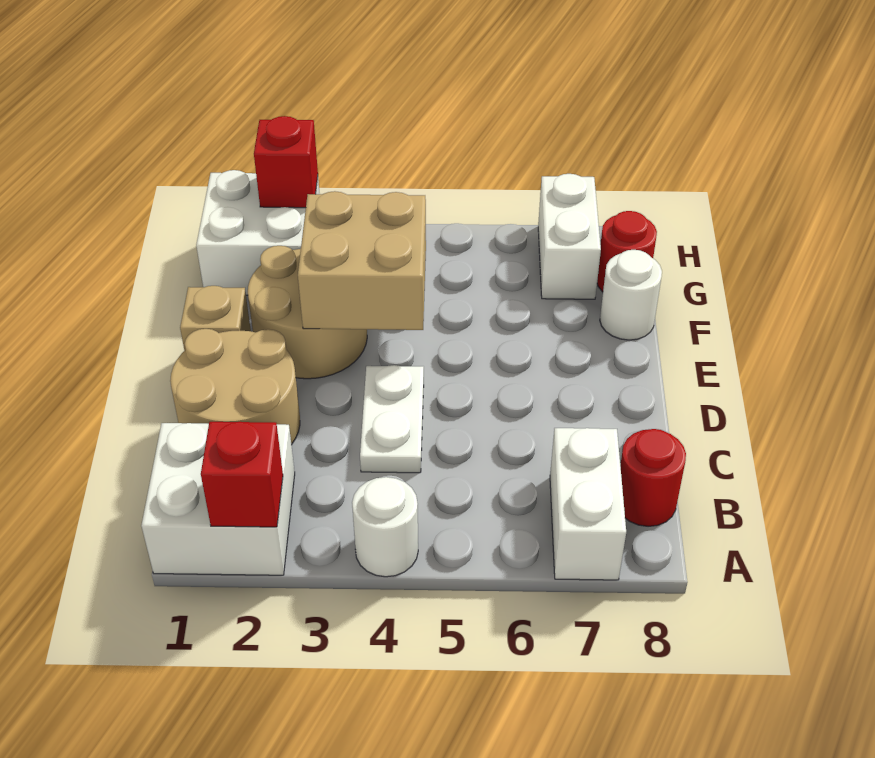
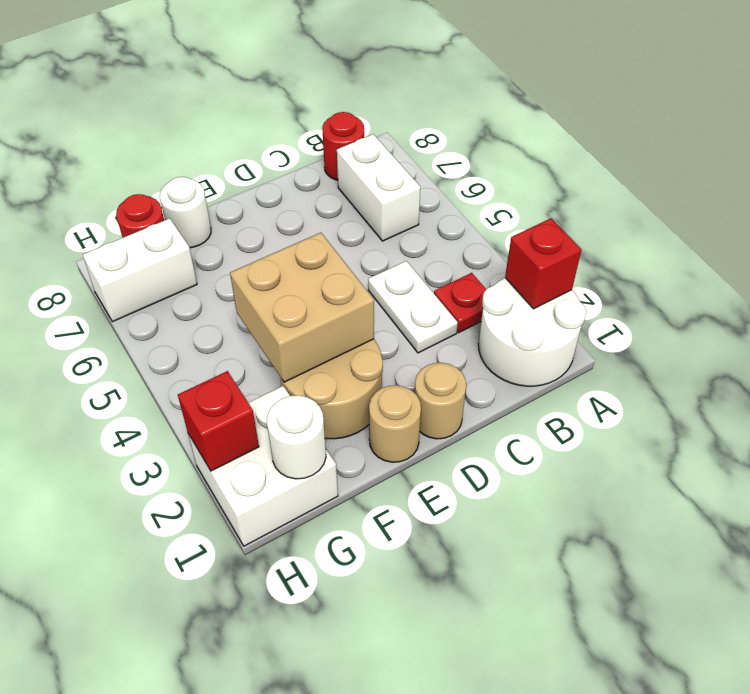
white brick A1:B2 level 1 -> white round brick A1:B2 level 1
white round brick A4 level 1 -> white round brick G1 level 2
white brick A7:B7 level 1 -> white brick B6:B7 level 1
none -> red plate B3 level 1
tan round brick C1:D2 level 1 -> tan round brick D1 level 1
white plate C4:D4 level 1 -> white plate C3:C4 level 1
tan brick E1 level 1 -> tan round brick E1 level 1

